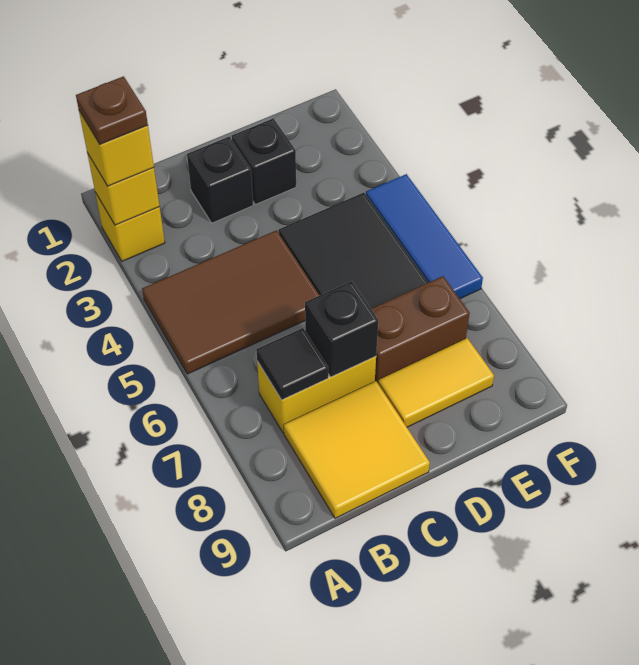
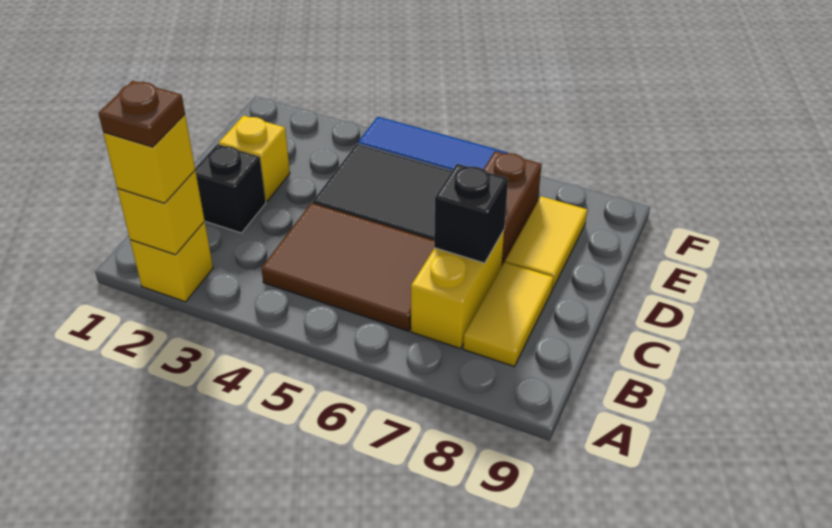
brown tile A4:C5 level 1 -> brown tile B4:C6 level 1
black tile B7 level 2 -> none
yellow tile B8:C9 level 1 -> yellow tile B8:C8 level 1
black brick D2 level 1 -> yellow brick D2 level 1

